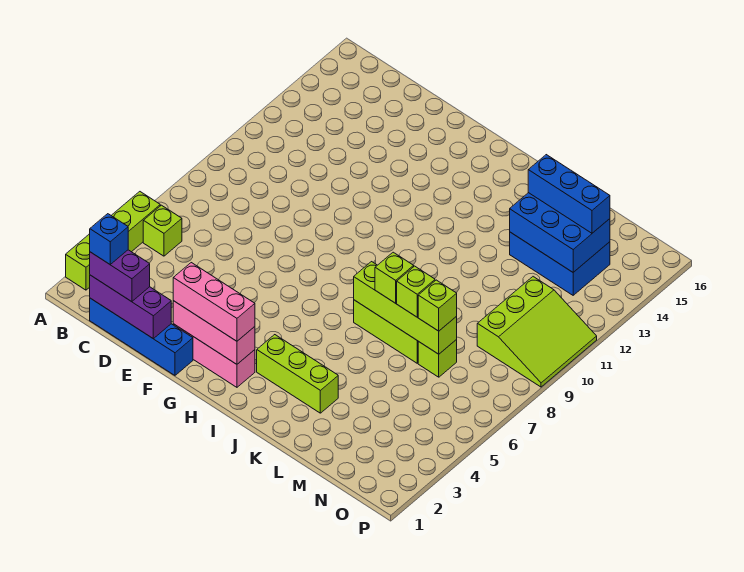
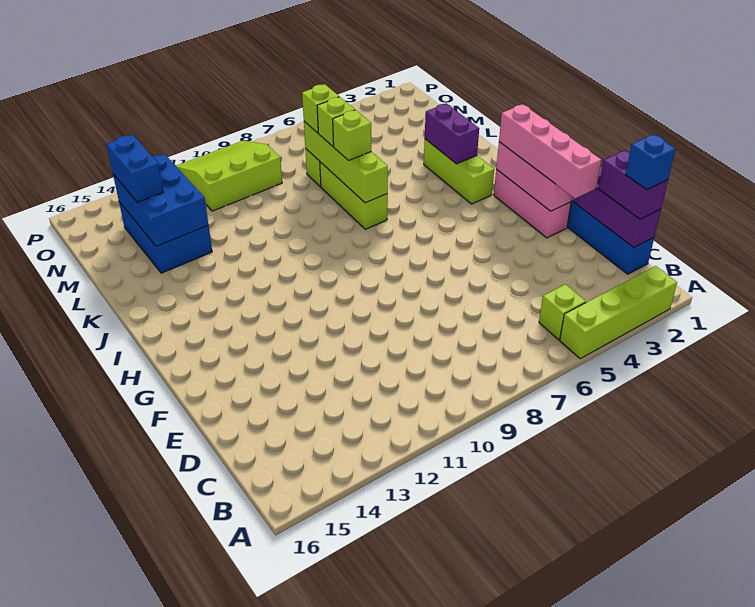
pink brick F2:H2 level 3 -> pink brick E2:H2 level 3
none -> purple brick J3:K3 level 2
blue brick L14:N14 level 3 -> blue brick M14:N14 level 3

